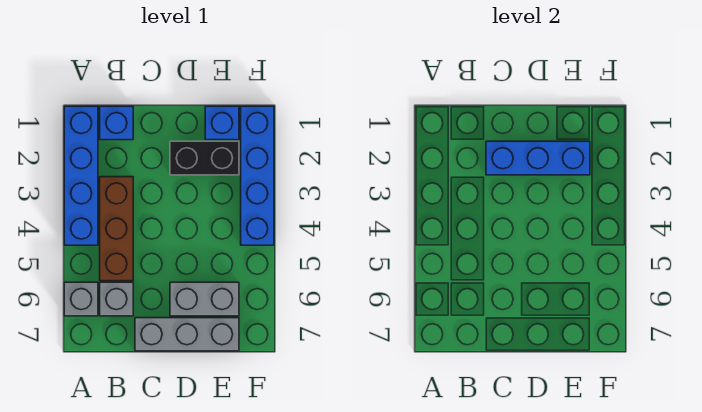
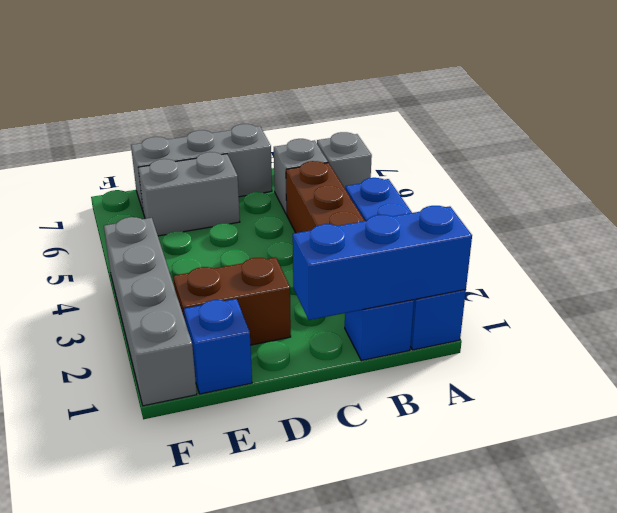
blue brick C2:E2 level 2 -> blue brick A1:C1 level 2
black brick D2:E2 level 1 -> brown brick D2:E2 level 1
blue brick F1:F4 level 1 -> grey brick F1:F4 level 1

